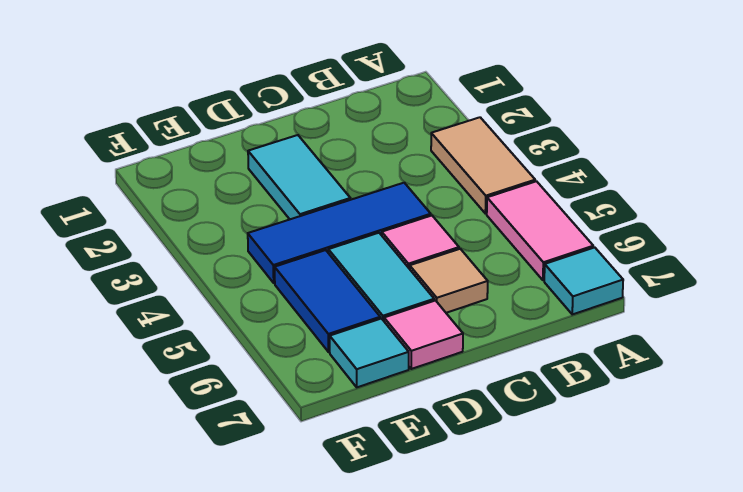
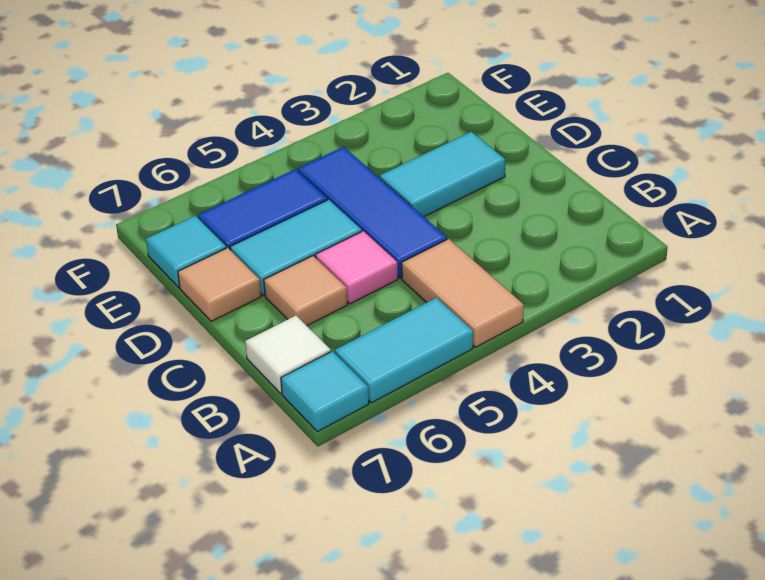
tan tile A3:A4 level 1 -> tan tile A4:B4 level 1
pink tile A5:A6 level 1 -> cyan tile A5:A6 level 1
none -> white tile B7 level 1
pink tile D7 level 1 -> tan tile D7 level 1

